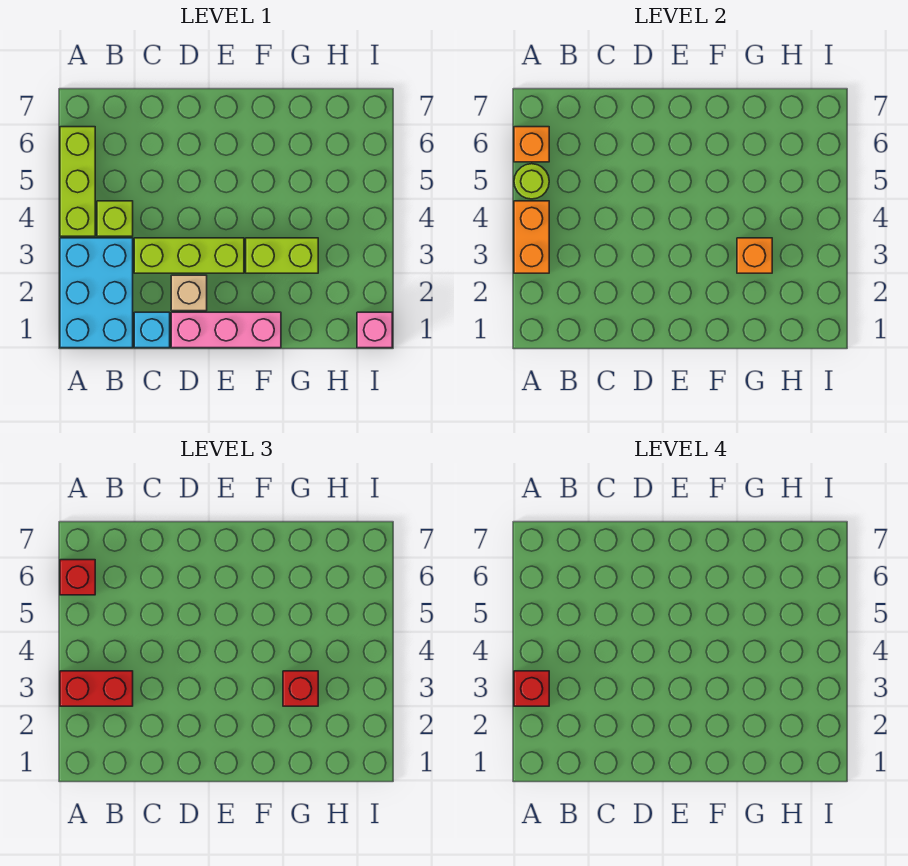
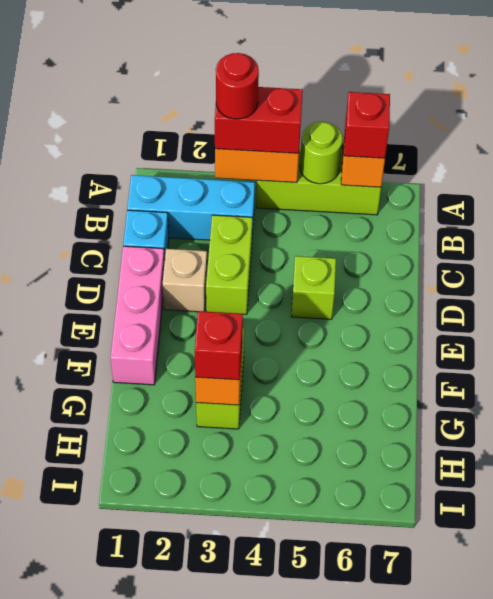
cyan brick A1:B3 level 1 -> cyan brick B1:B3 level 1
red brick A3:B3 level 3 -> red brick A3:A4 level 3
red brick A3 level 4 -> red round brick A3 level 4
lime brick B4 level 1 -> lime brick D5 level 1
lime brick C3:E3 level 1 -> lime brick C3:D3 level 1
pink brick I1 level 1 -> none

